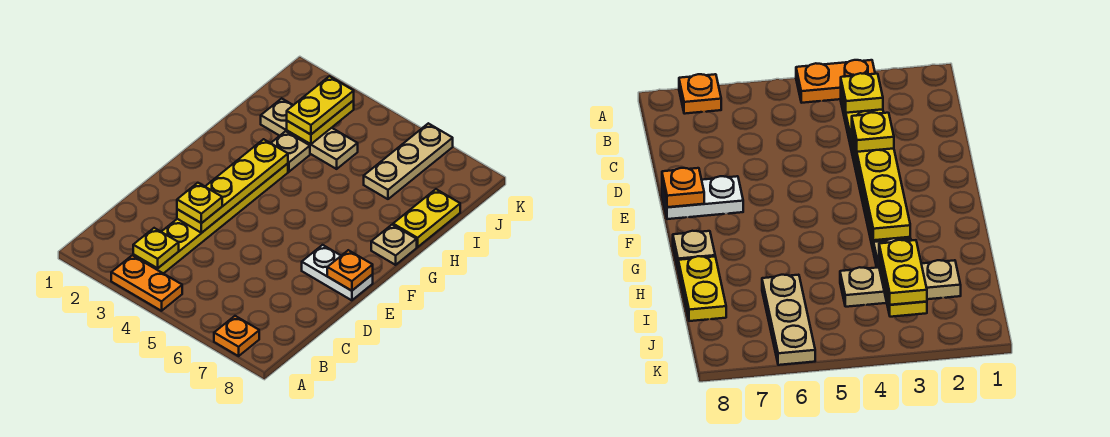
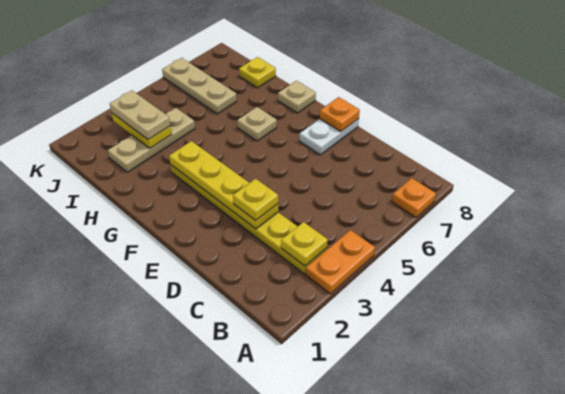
tan plate H3 level 1 -> tan plate G6 level 1
yellow plate H8:I8 level 1 -> yellow plate I8 level 1
yellow plate I3:J3 level 3 -> tan plate I3:J3 level 3

